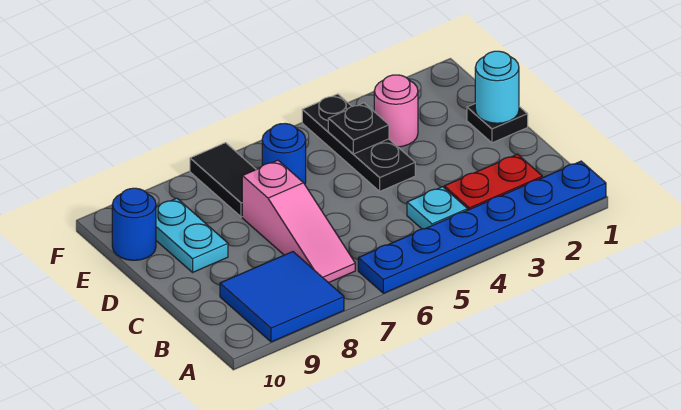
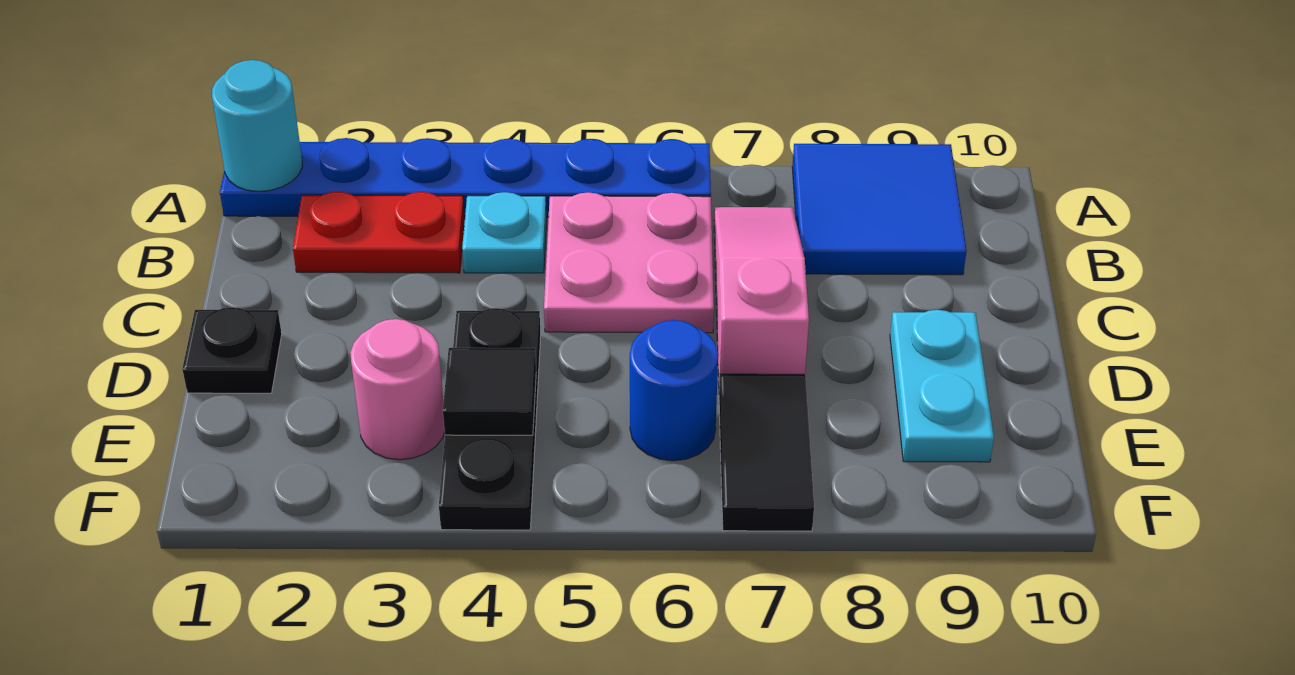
none -> pink plate B5:C6 level 1
cyan round brick D1 level 2 -> cyan round brick A1 level 2
black plate E4 level 2 -> black tile E4 level 2
blue round brick E10 level 1 -> none

